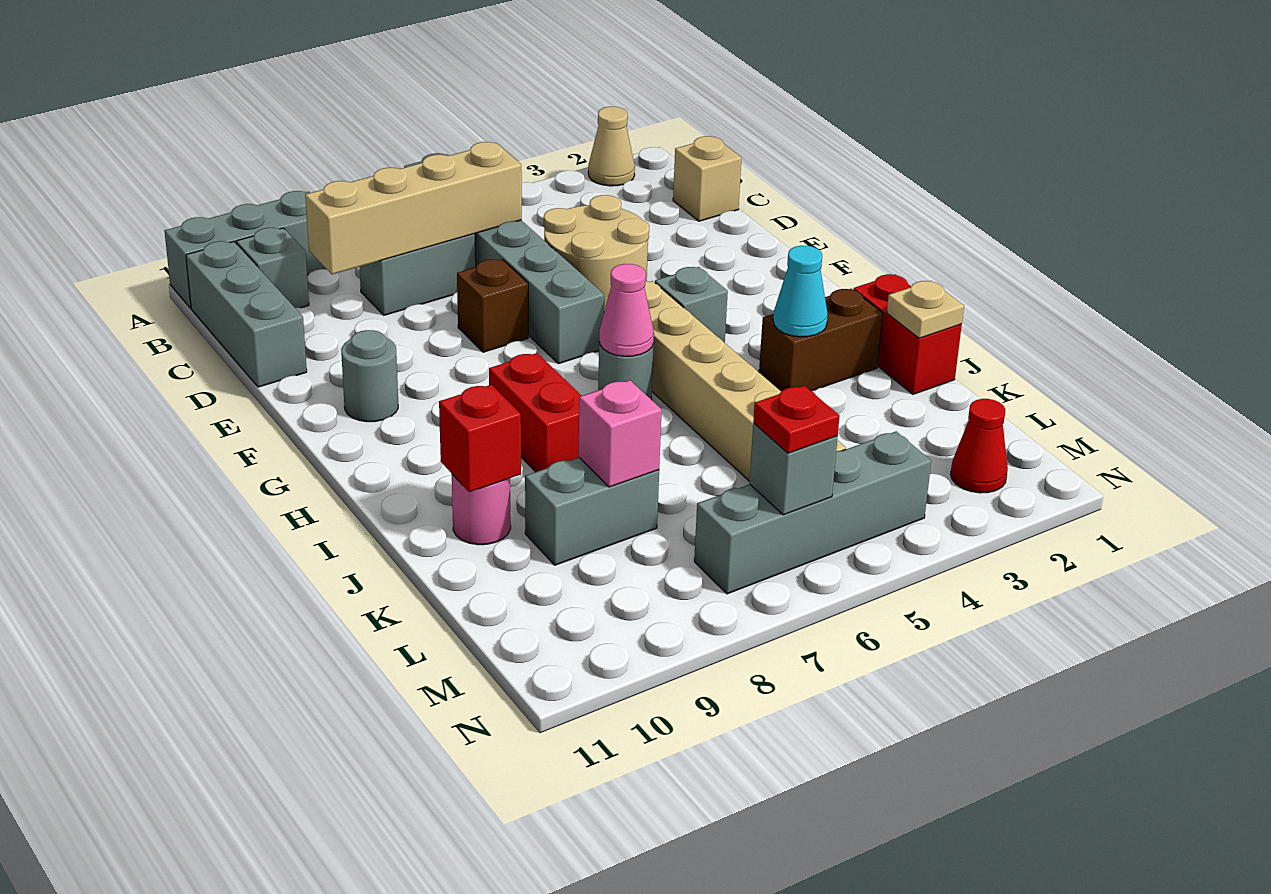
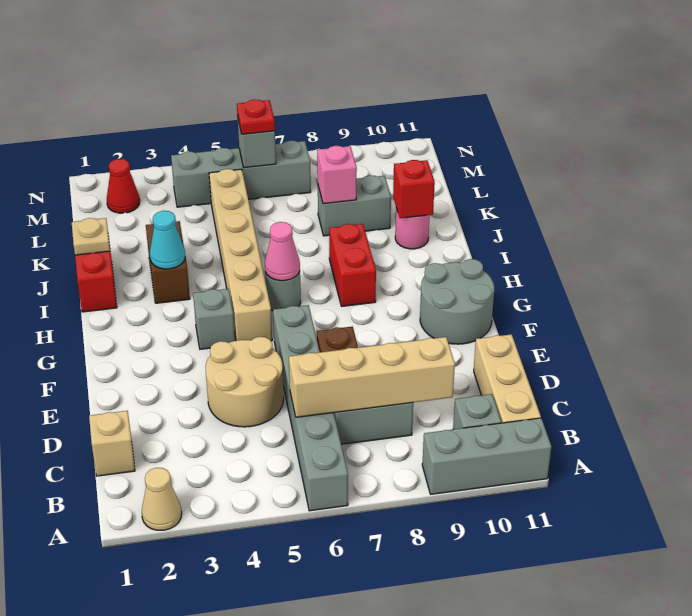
grey brick B11:D11 level 1 -> tan brick B11:D11 level 1
grey round brick F10 level 1 -> grey round brick F10:G11 level 1
brown brick I2:I3 level 1 -> brown brick I3:J3 level 1

